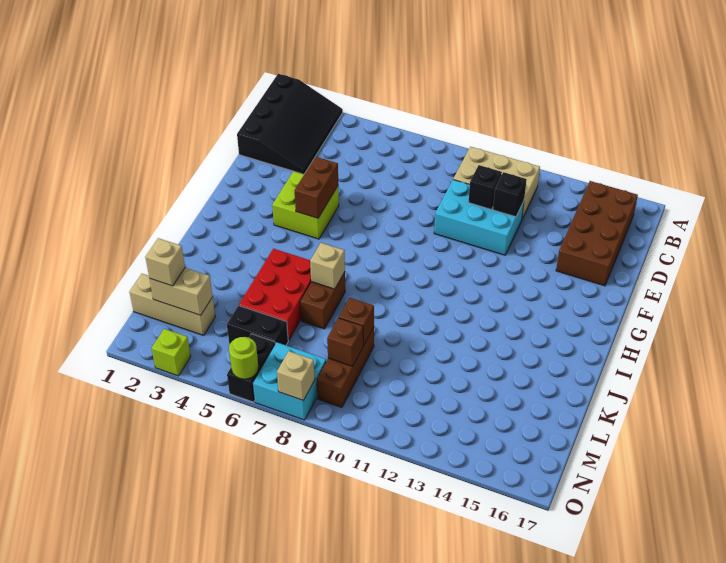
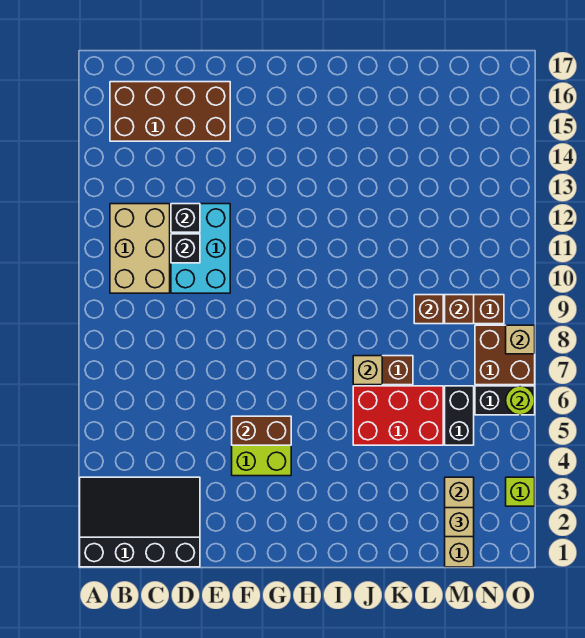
cyan brick N7:O8 level 1 -> brown brick N7:O8 level 1

